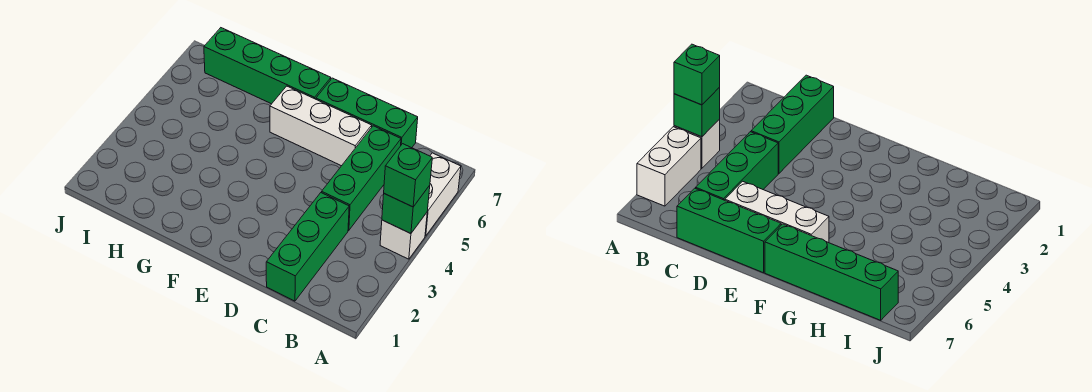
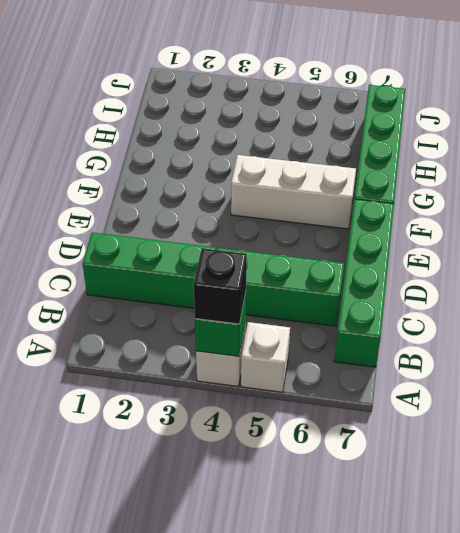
green brick A4 level 3 -> black brick A4 level 3
white brick A5:A6 level 1 -> white brick A5 level 1
green brick C7:E7 level 1 -> green brick B7:E7 level 1
white brick D6:F6 level 1 -> white brick F4:F6 level 1

